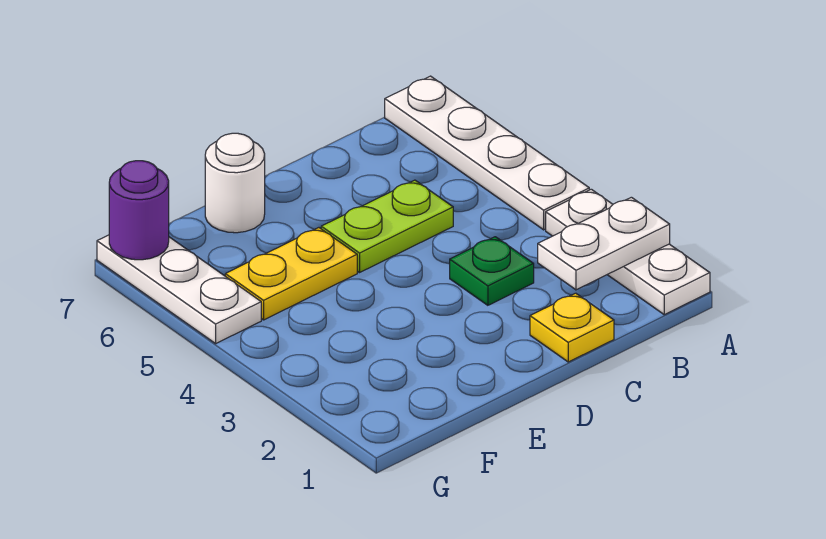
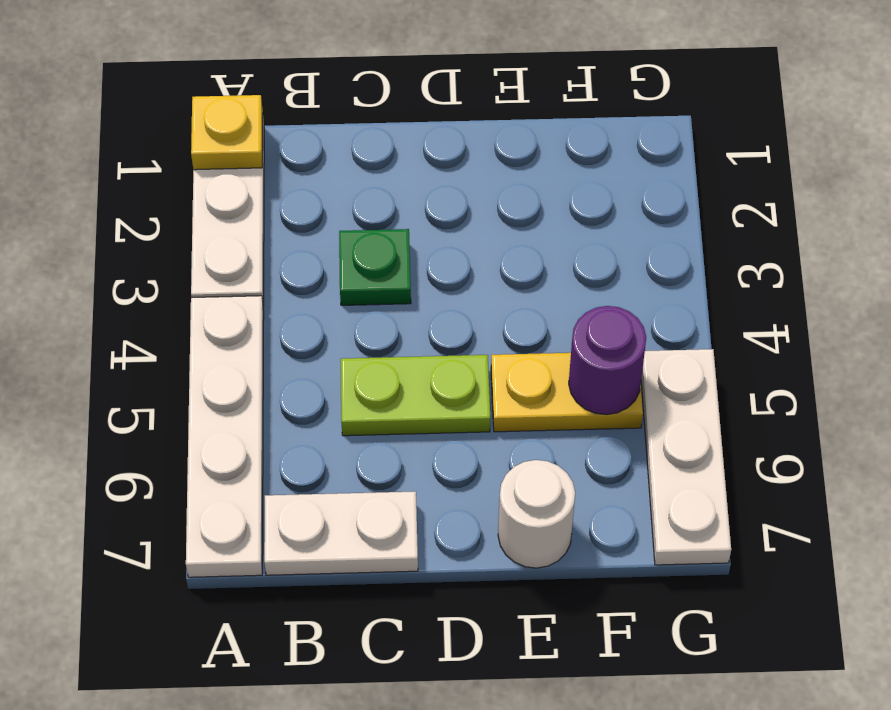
white plate A2:B2 level 2 -> white plate B7:C7 level 1
yellow plate C1 level 1 -> yellow plate A1 level 2
purple round brick G7 level 2 -> purple round brick F5 level 2

